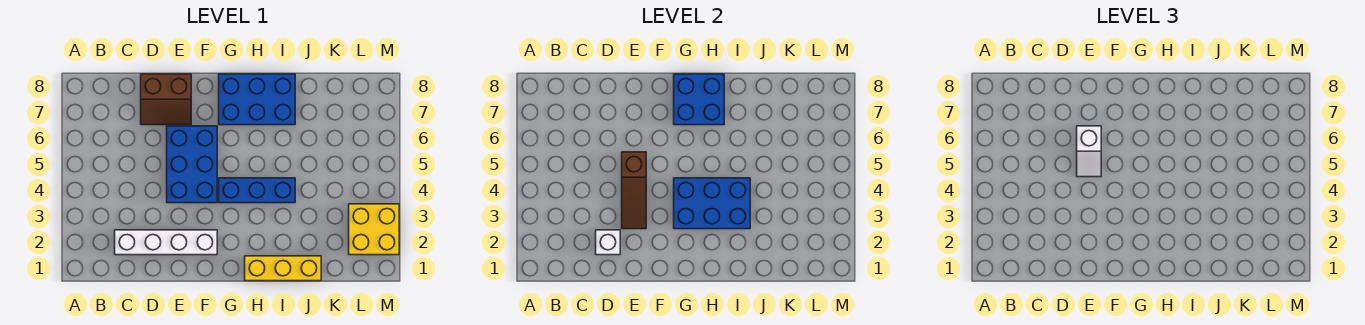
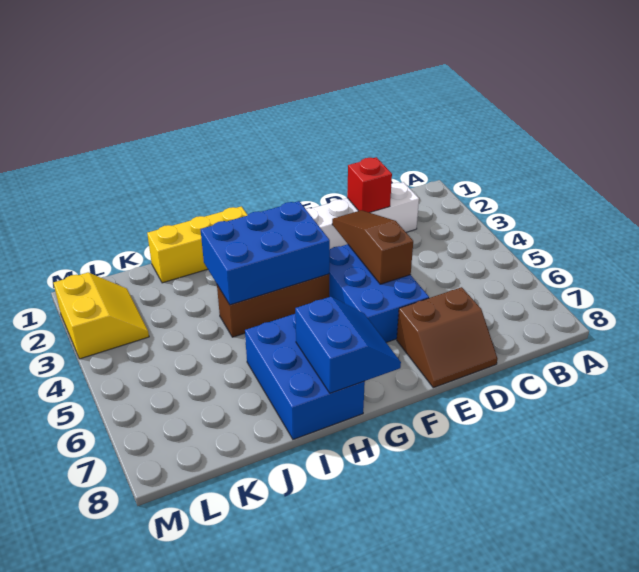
white brick D2 level 2 -> red brick D2 level 2
brown slope D7:E8 level 1 top 8 -> brown slope D7:E8 level 1 top 7
white slope E5:E6 level 3 top 6 -> none
blue brick G4:I4 level 1 -> brown brick G4:I4 level 1
blue brick G7:I8 level 1 -> blue brick H6:I8 level 1
blue brick G7:H8 level 2 -> blue slope G7:H8 level 2 top H
yellow brick L2:M3 level 1 -> yellow slope L2:M3 level 1 top M

